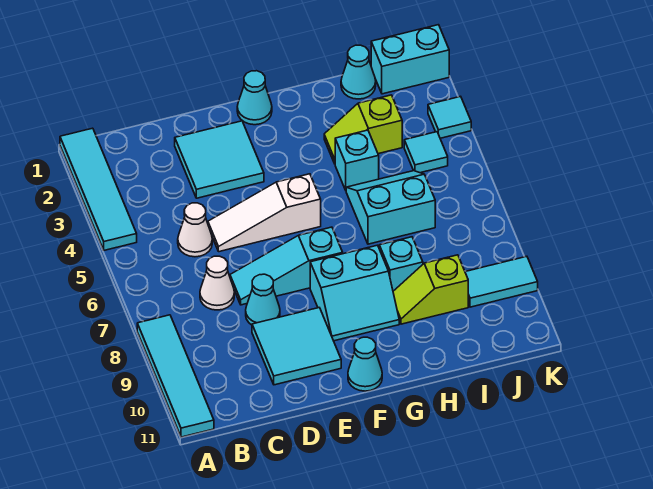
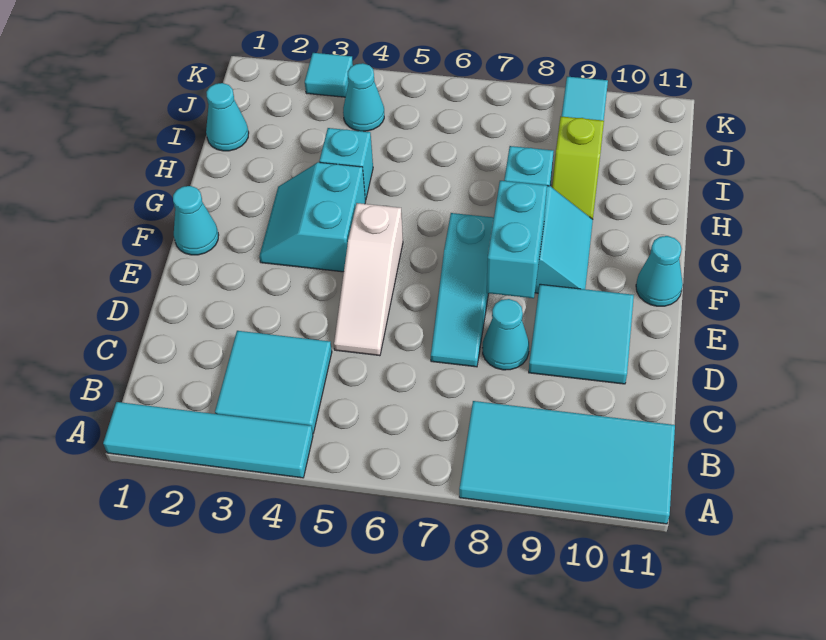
cyan tile A8:A11 level 1 -> cyan tile A8:B11 level 1
white cone C5 level 1 -> none
white cone C7 level 1 -> none
cyan tile D2:E3 level 1 -> cyan tile B3:C4 level 1
lime slope H3:I3 level 1 top I -> none
cyan slope H5:I6 level 1 top 6 -> cyan slope F3:G4 level 1 top 4
cyan brick J1:K1 level 1 -> cyan brick E8:F8 level 2
cyan tile J4 level 1 -> cyan cone J4 level 1

